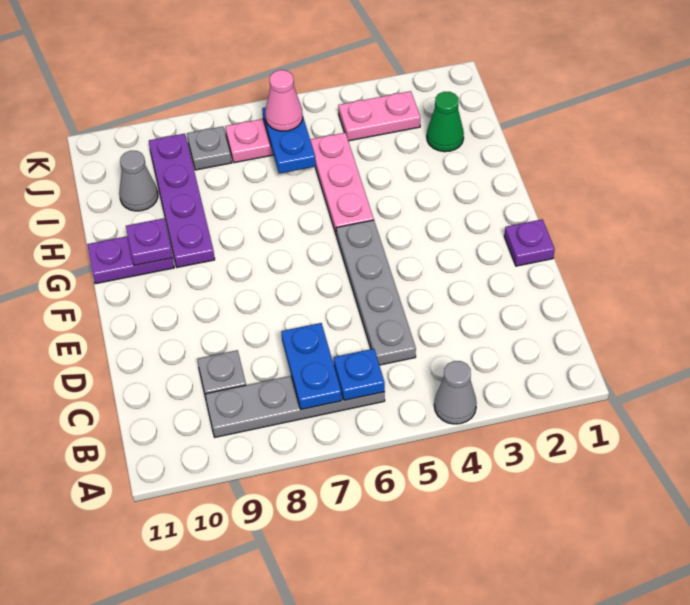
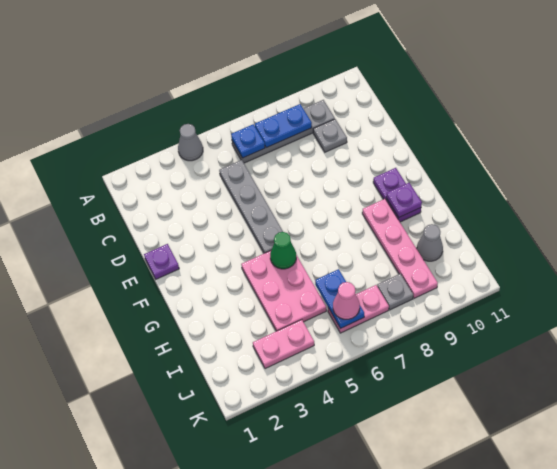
blue plate B7:C7 level 2 -> blue plate B7:B8 level 2
pink plate G5:I5 level 1 -> pink plate G4:I5 level 1
purple plate G9:J9 level 1 -> pink plate G9:J9 level 1
purple plate G10:G11 level 1 -> purple plate F10:G10 level 1
green cone I2 level 1 -> green cone G5 level 2

